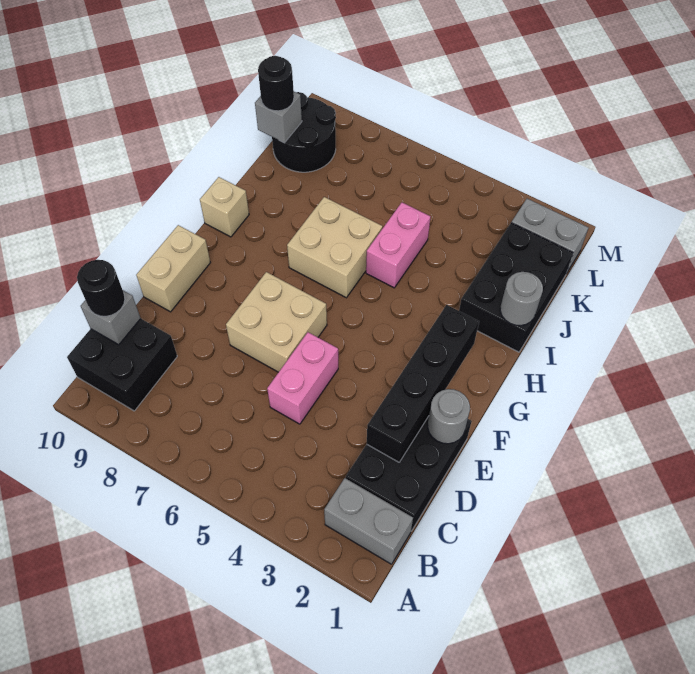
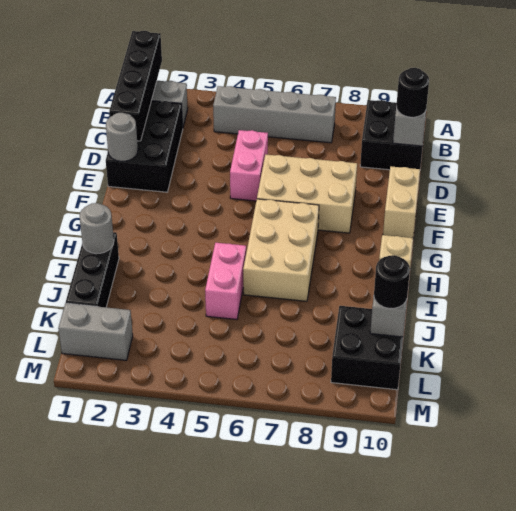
none -> grey brick B4:B7 level 1
black brick D2:G2 level 2 -> black brick A1:D1 level 2
tan brick E6:F7 level 1 -> tan brick E6:F8 level 1
tan brick H6:I7 level 1 -> tan brick G6:I7 level 1
black brick I1:K2 level 1 -> black brick I1:K1 level 1
black round brick K9:L10 level 1 -> black brick K9:L10 level 1

